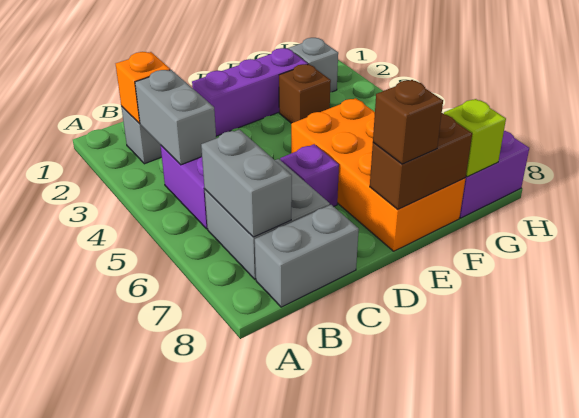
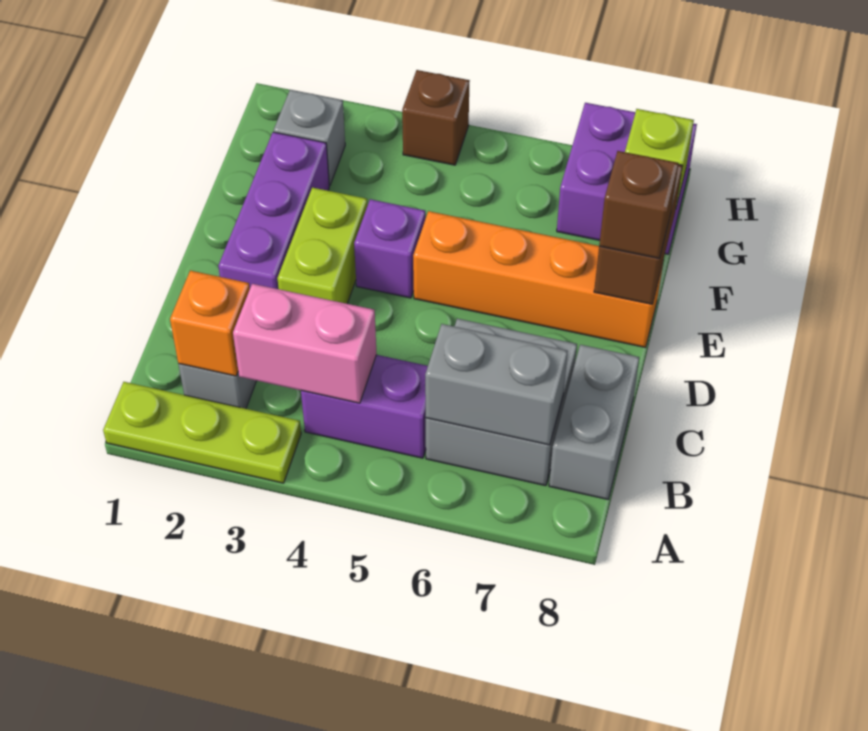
none -> lime plate A1:A3 level 1
grey brick B3:B4 level 2 -> pink brick B3:B4 level 2
none -> lime brick D3:E3 level 1
purple brick D6 level 1 -> purple brick E4 level 1
orange brick E5:F8 level 1 -> orange brick E5:E8 level 1
brown brick F3 level 1 -> brown brick H4 level 1

